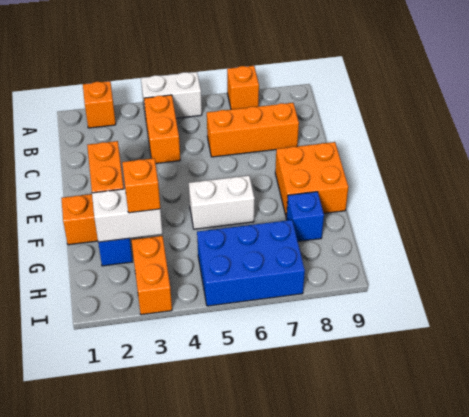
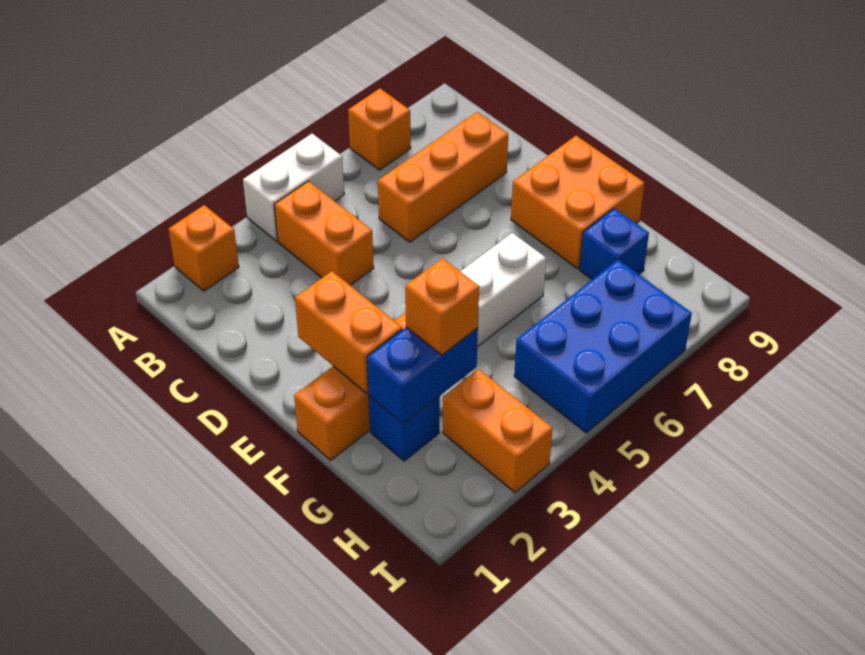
white brick G2:G3 level 2 -> blue brick G2:G3 level 2

